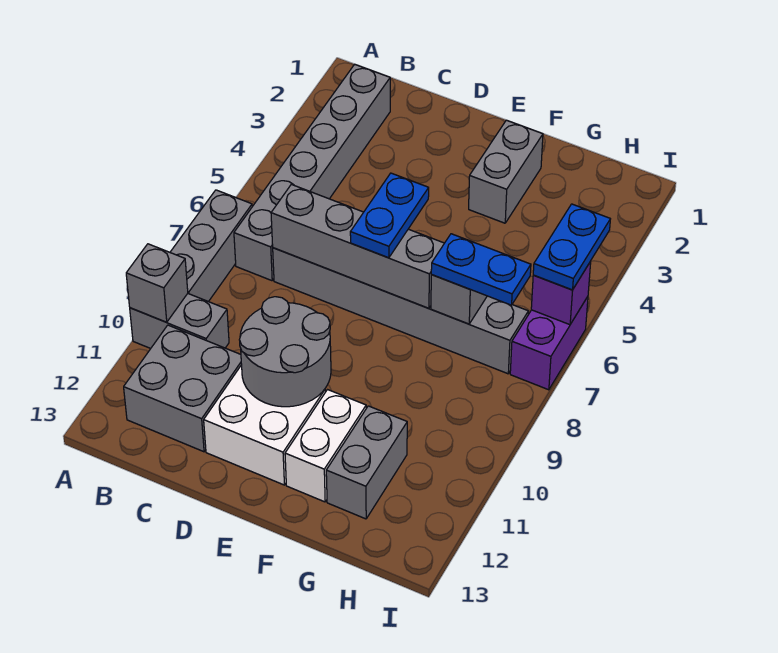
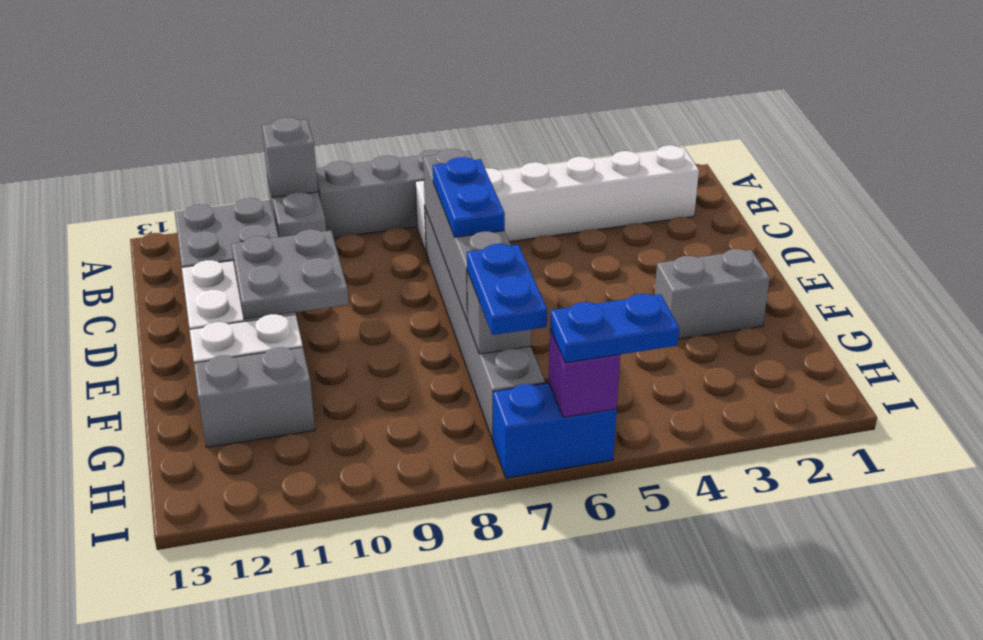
grey brick B2:B7 level 1 -> white brick B2:B7 level 1
grey round brick D10:E11 level 2 -> grey plate D10:E11 level 2
blue plate E6:E7 level 3 -> blue plate D7:E7 level 3
purple brick I6:I7 level 1 -> blue brick I6:I7 level 1

